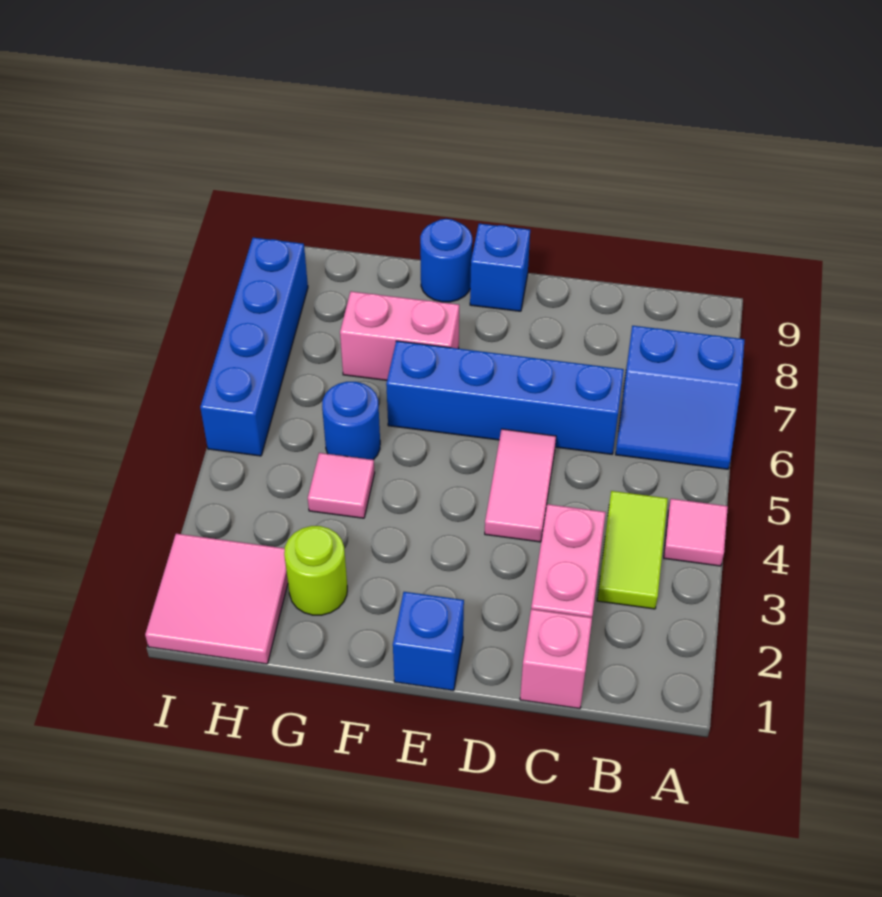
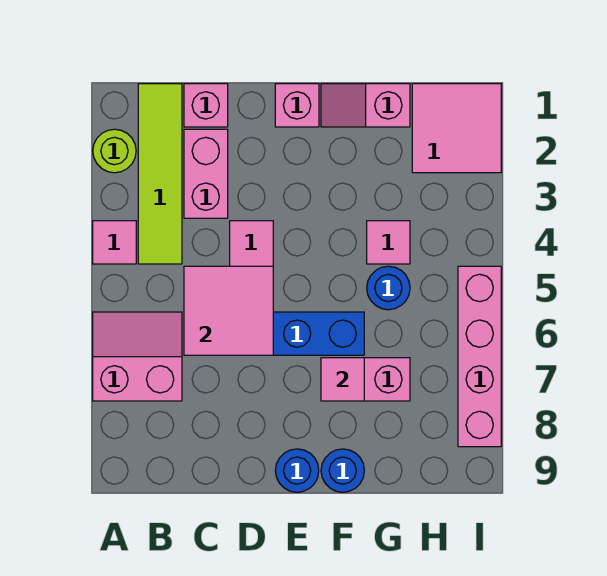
blue slope A6:B7 level 1 top 7 -> pink slope A6:B7 level 1 top 7
lime tile B3:B4 level 1 -> lime tile B1:B4 level 1
none -> pink tile C5:D6 level 2
blue brick E1 level 1 -> pink brick E1 level 1
blue brick E9 level 1 -> blue round brick E9 level 1
none -> pink slope F1:G1 level 1 top G
none -> pink tile F7 level 2
lime round brick G2 level 1 -> lime round brick A2 level 1
blue brick I5:I8 level 1 -> pink brick I5:I8 level 1

